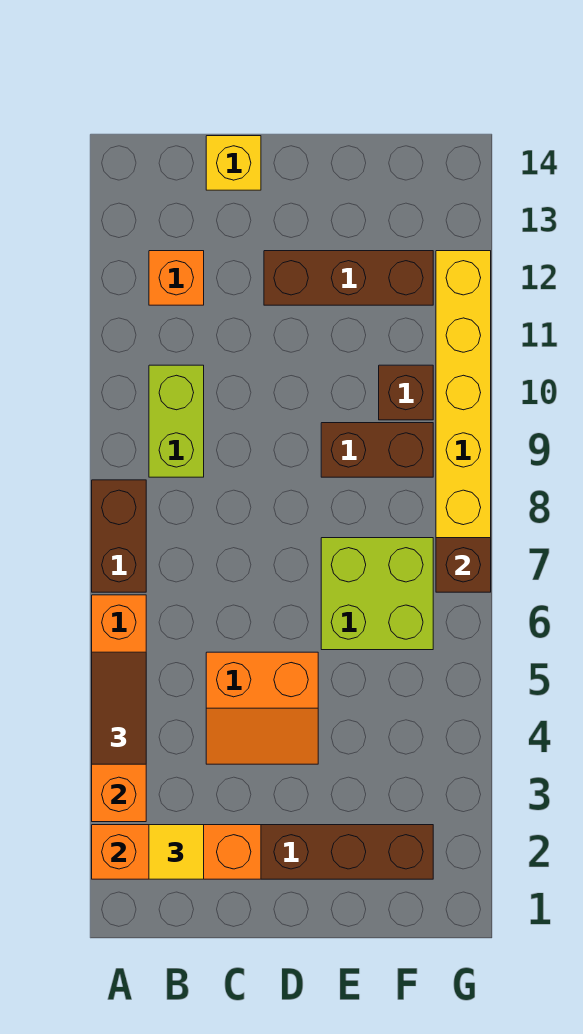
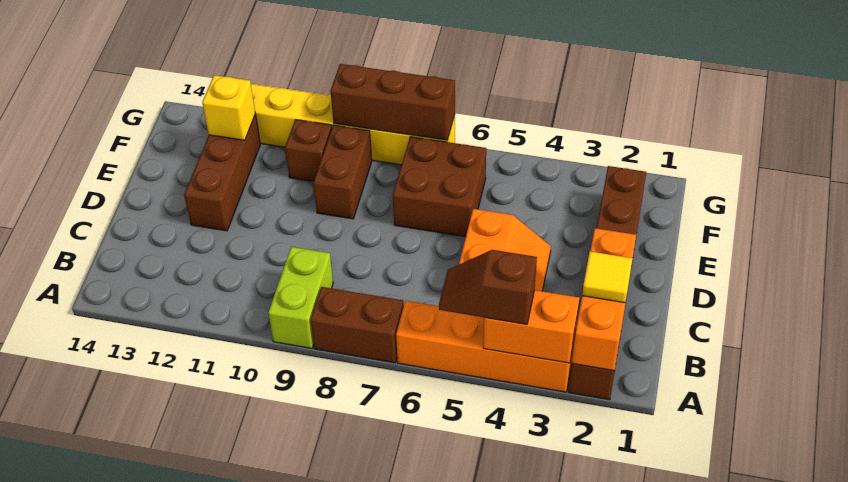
brown tile A4:A5 level 3 -> brown slope A4:A5 level 3 top 4
lime brick B9:B10 level 1 -> lime brick A9:B9 level 1
orange brick B12 level 1 -> none
yellow brick C14 level 1 -> yellow brick F12 level 2
lime brick E6:F7 level 1 -> brown brick E6:F7 level 1
brown brick G7 level 2 -> brown brick G7:G9 level 2

